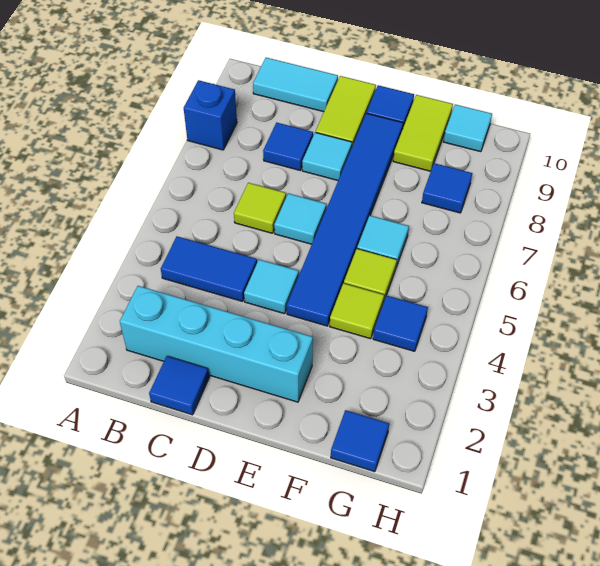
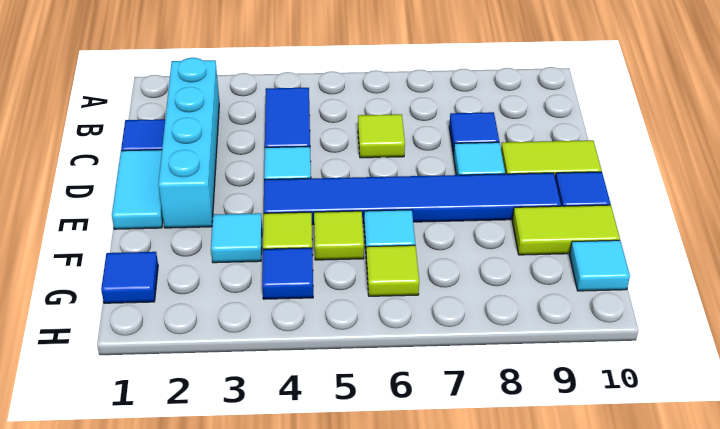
blue brick A8 level 1 -> none
cyan tile B10:C10 level 1 -> cyan tile D1:E1 level 1
cyan tile D6 level 1 -> cyan tile F3 level 1
none -> lime tile G6 level 1
blue tile G8 level 1 -> none

